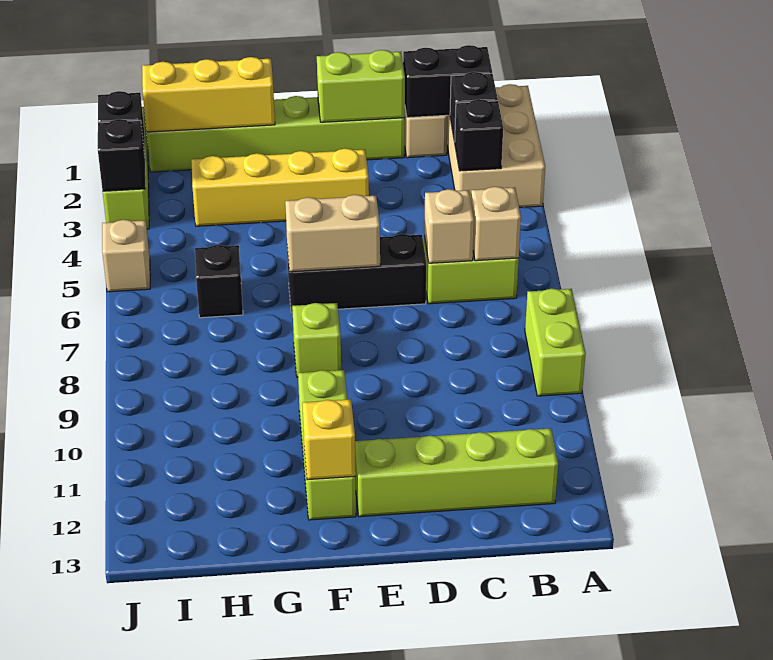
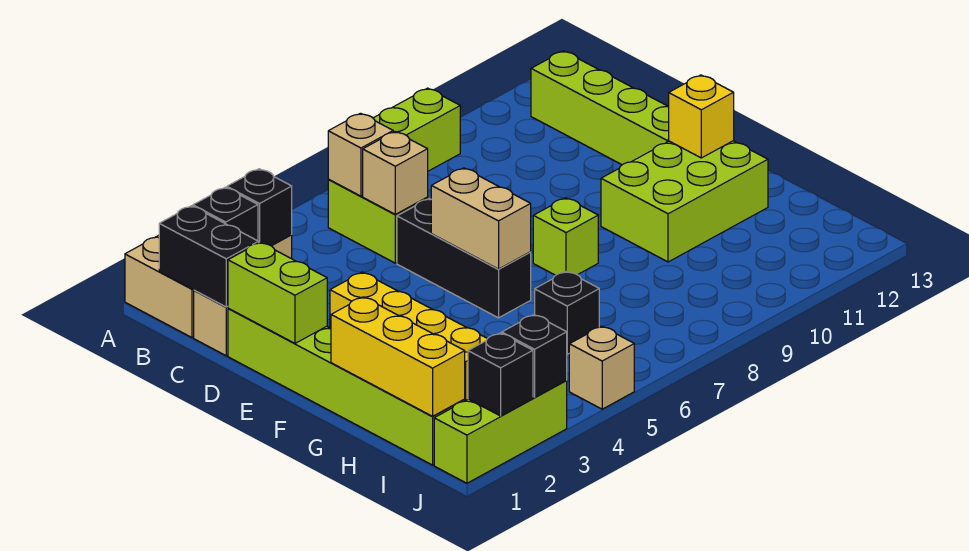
lime brick F10:F12 level 1 -> lime brick F10:G12 level 1

